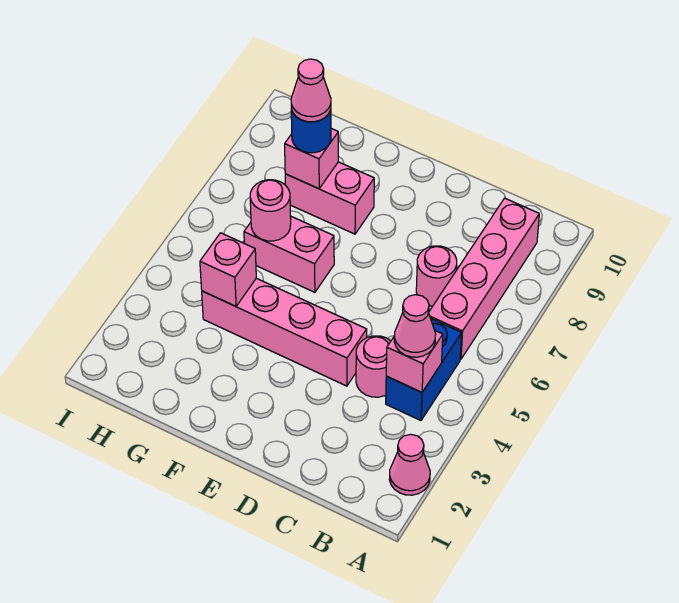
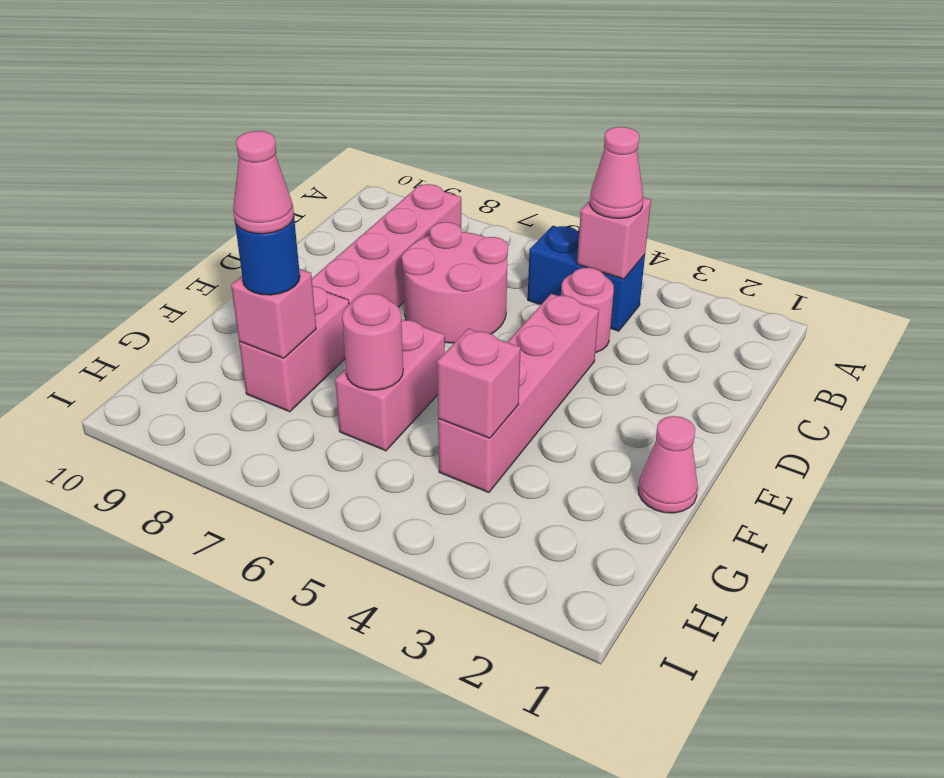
pink cone A2 level 1 -> pink cone F1 level 1
pink brick B6:B9 level 1 -> pink brick B8:E8 level 1
pink round brick C7 level 1 -> pink round brick C6:D7 level 1

